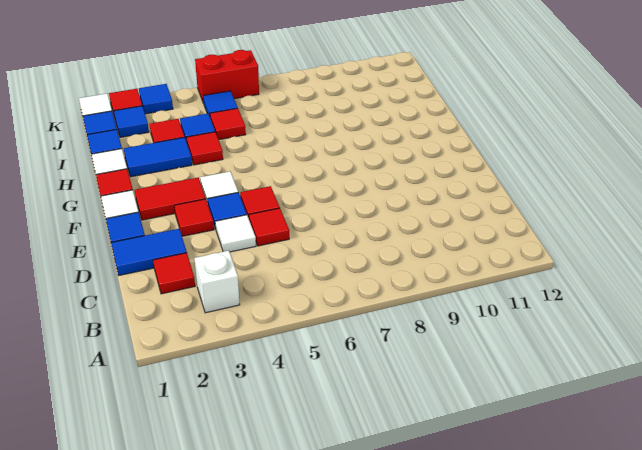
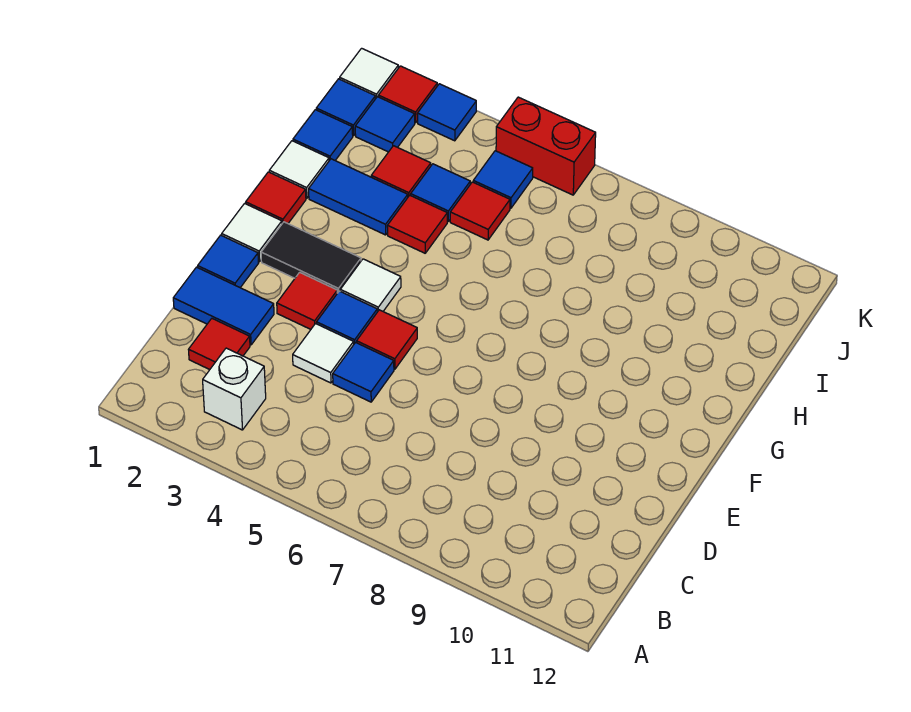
red tile D5 level 1 -> blue tile D5 level 1
red tile F2:F3 level 1 -> black tile F2:F3 level 1

